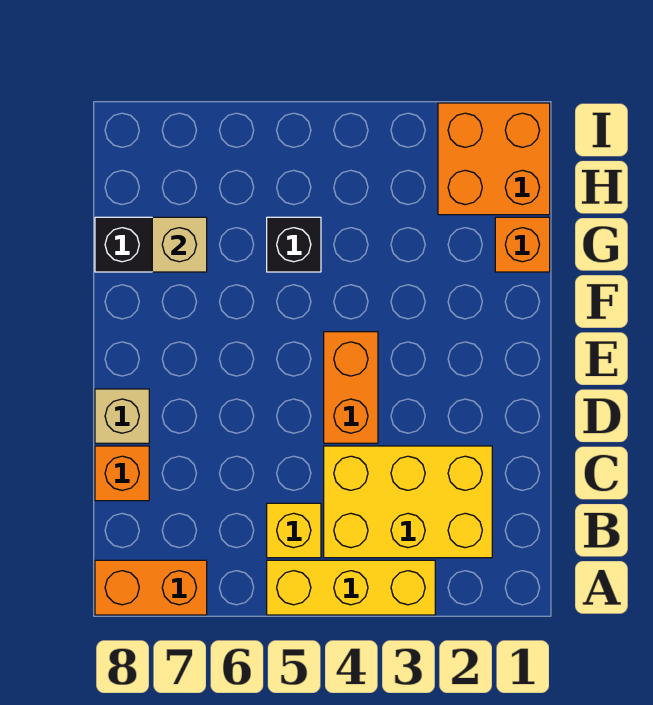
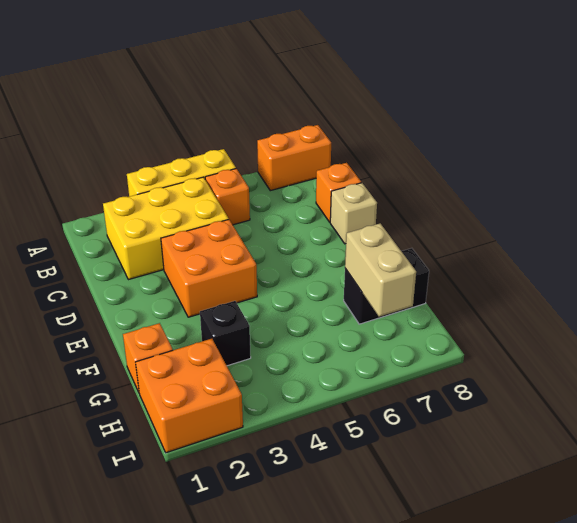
yellow brick B5 level 1 -> orange brick B5 level 1
orange brick D4:E4 level 1 -> orange brick D3:E4 level 1
black brick G5 level 1 -> black brick G3 level 1
tan brick G7 level 2 -> tan brick G7:H7 level 2

